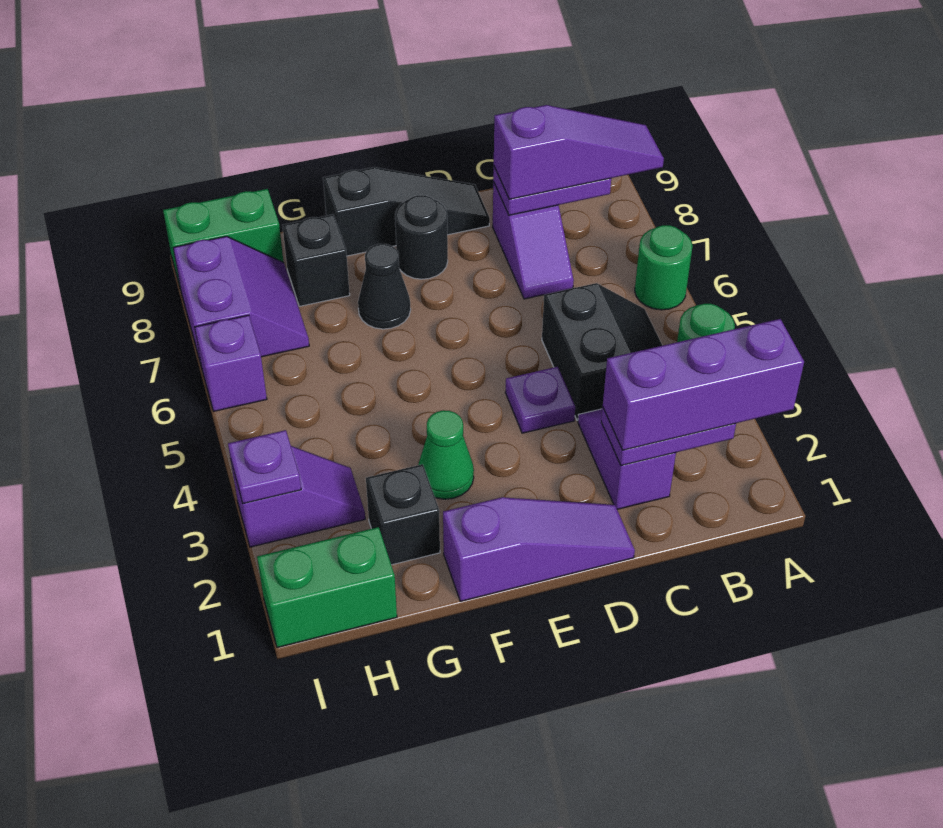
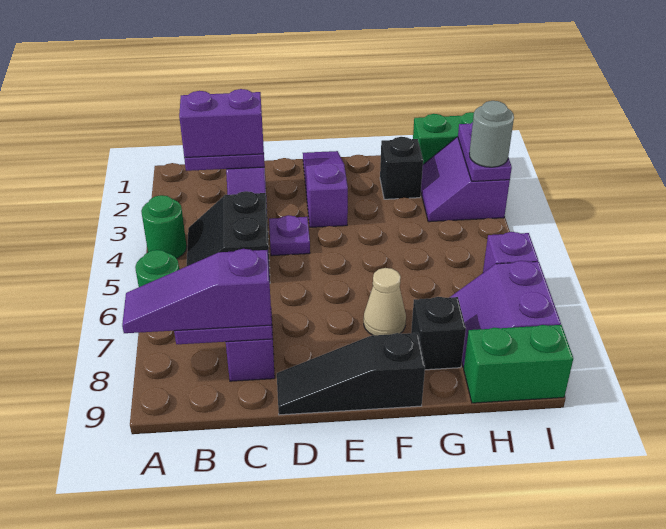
purple brick A2:C2 level 3 -> purple brick B2:C2 level 3
purple slope D1:F1 level 1 top F -> purple slope E1:E3 level 1 top 3
black round brick E8 level 1 -> none
green cone F3 level 1 -> none
black cone F7 level 1 -> tan cone F7 level 1
purple slope H3:I3 level 1 top I -> purple slope H2:I3 level 1 top I
purple plate I3 level 2 -> purple plate I2:I3 level 2
none -> grey round brick I3 level 3

